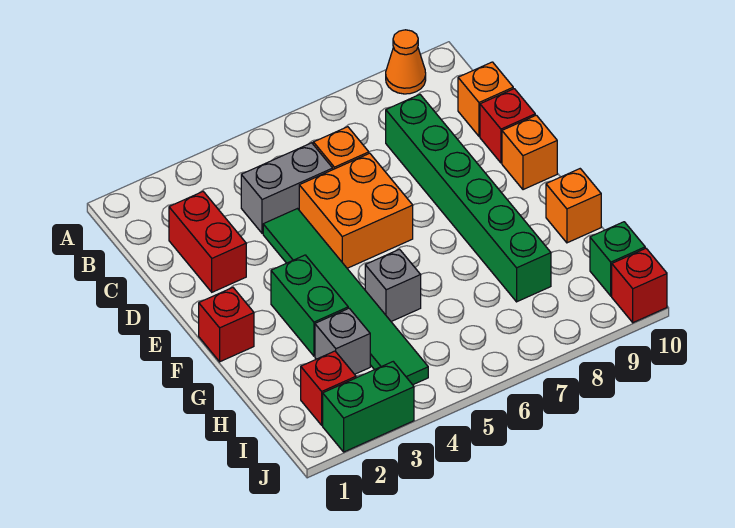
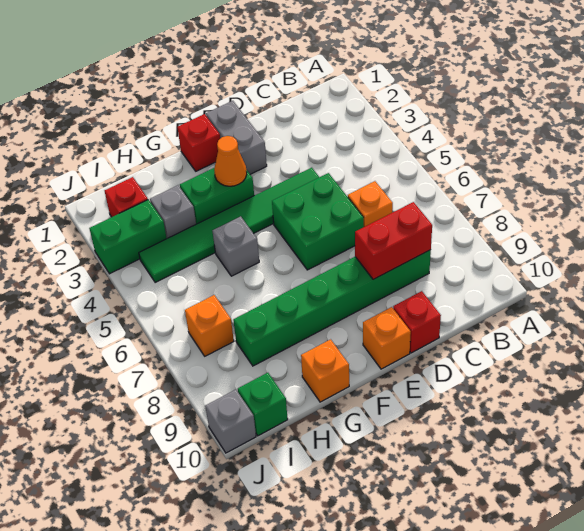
orange cone A9 level 1 -> orange cone F3 level 2
red brick C2:D2 level 1 -> red brick C8:D8 level 2
grey brick C4:C5 level 1 -> grey brick E1:E2 level 1
orange brick C10 level 1 -> orange brick I7 level 1
orange brick D5:E6 level 1 -> green brick D5:E6 level 1
green brick J2:J3 level 1 -> green brick I3:J3 level 1
red brick J10 level 1 -> grey brick J10 level 1

